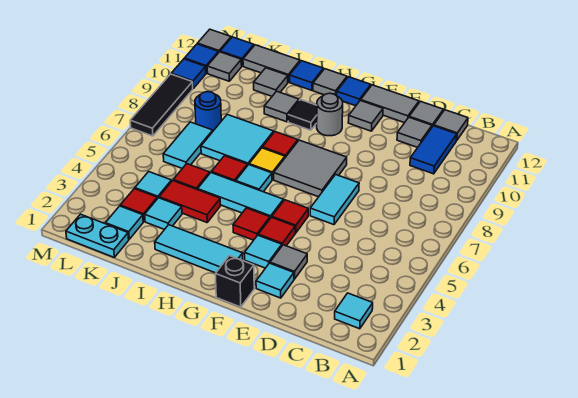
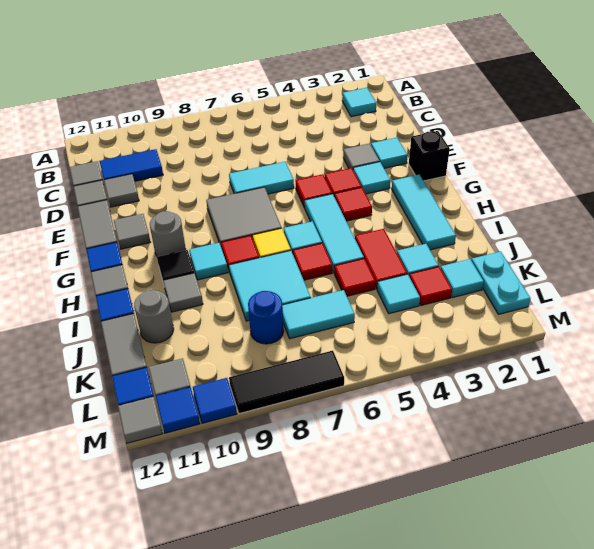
none -> cyan tile H9 level 1
grey tile J11 level 1 -> grey round brick J11 level 1

